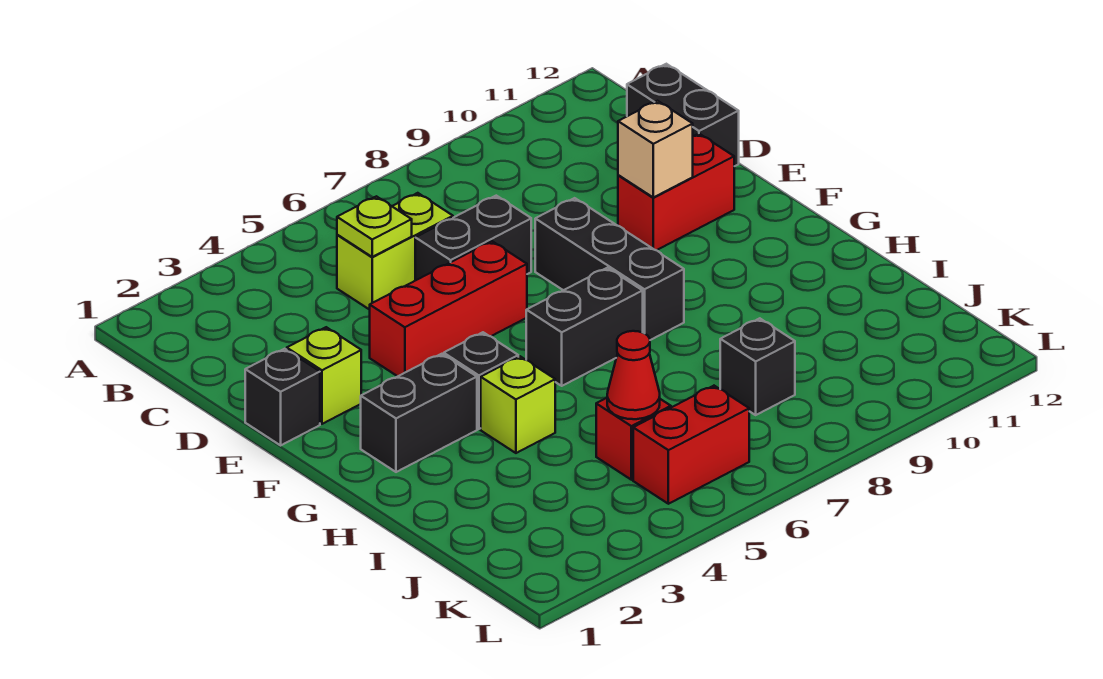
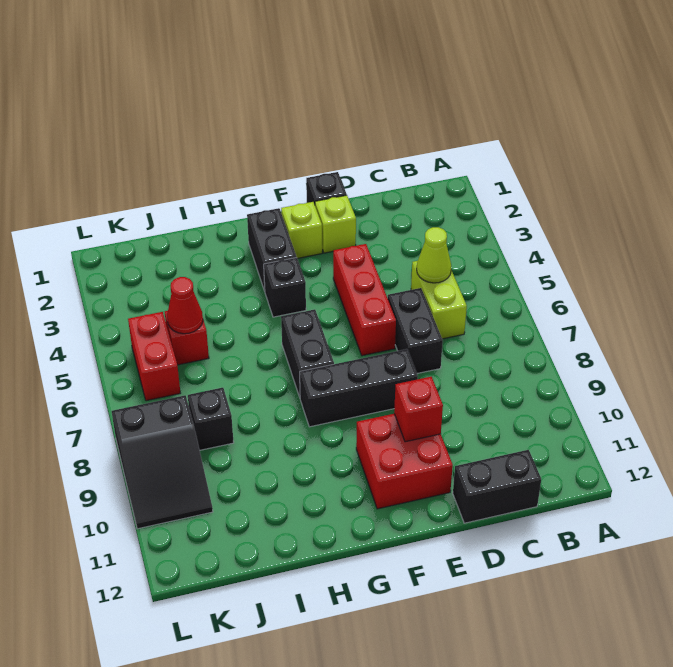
lime plate C5 level 2 -> lime cone C5 level 2
red brick E10:E11 level 1 -> red brick E10:F11 level 1
tan brick E10 level 2 -> red brick E10 level 2
lime brick H4 level 1 -> lime brick F2 level 1
none -> black slope K8:L10 level 1 top 8

